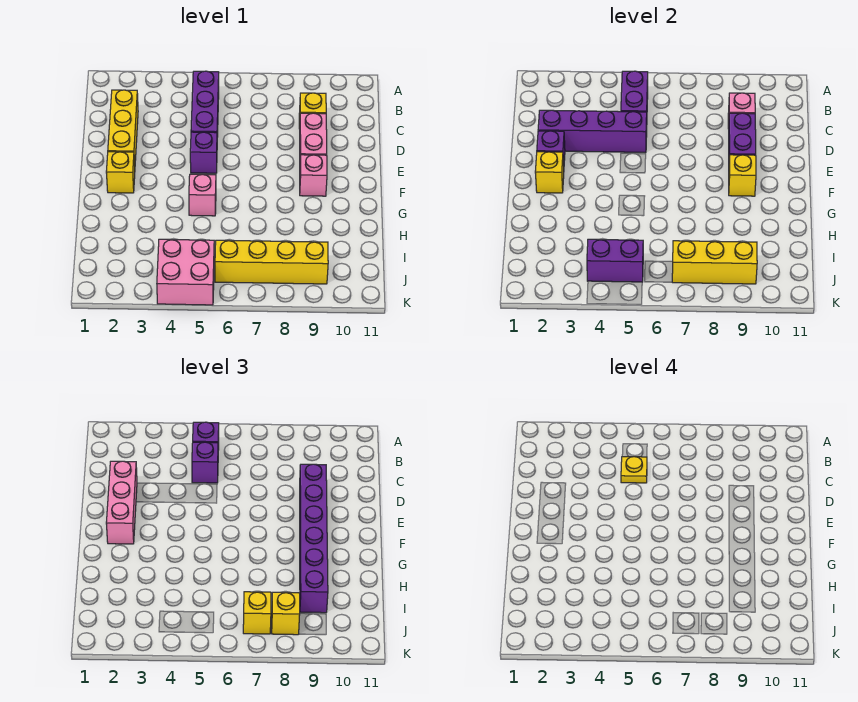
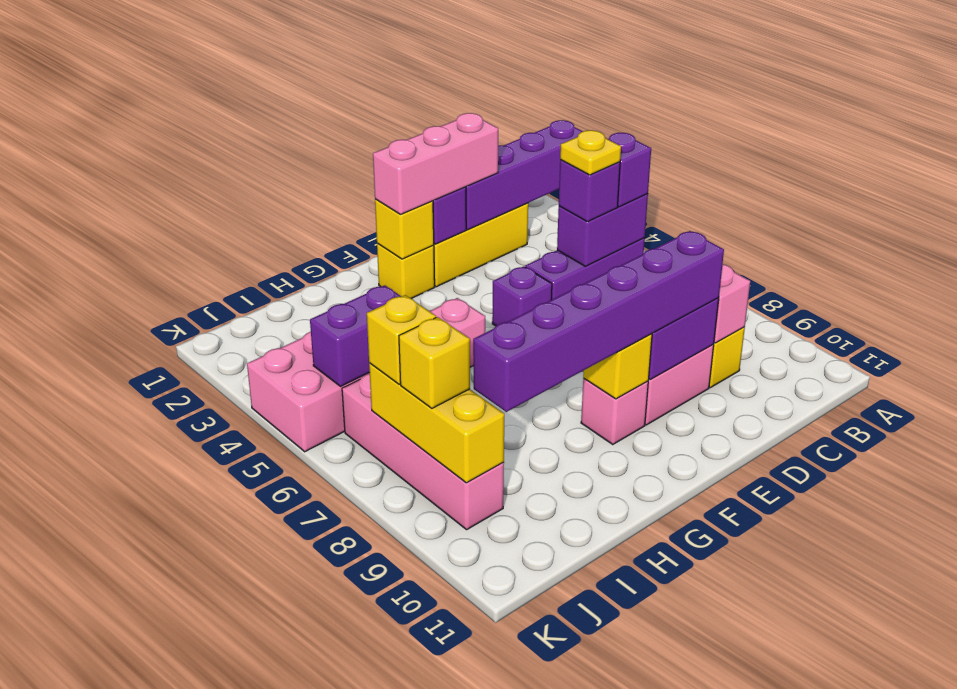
purple brick D2:D5 level 2 -> purple brick A2:D2 level 2
purple brick J4:J5 level 2 -> purple brick I5:J5 level 2
yellow brick J6:J9 level 1 -> pink brick J6:J9 level 1

